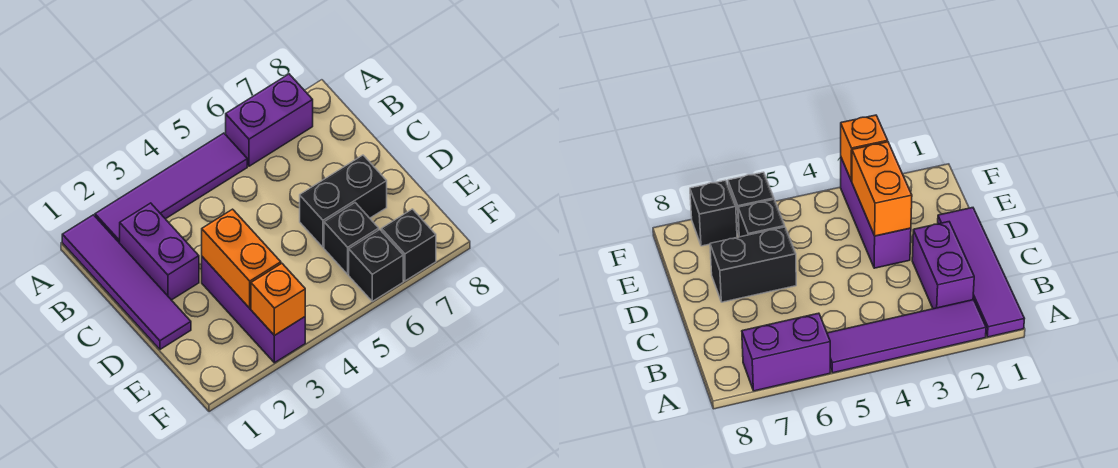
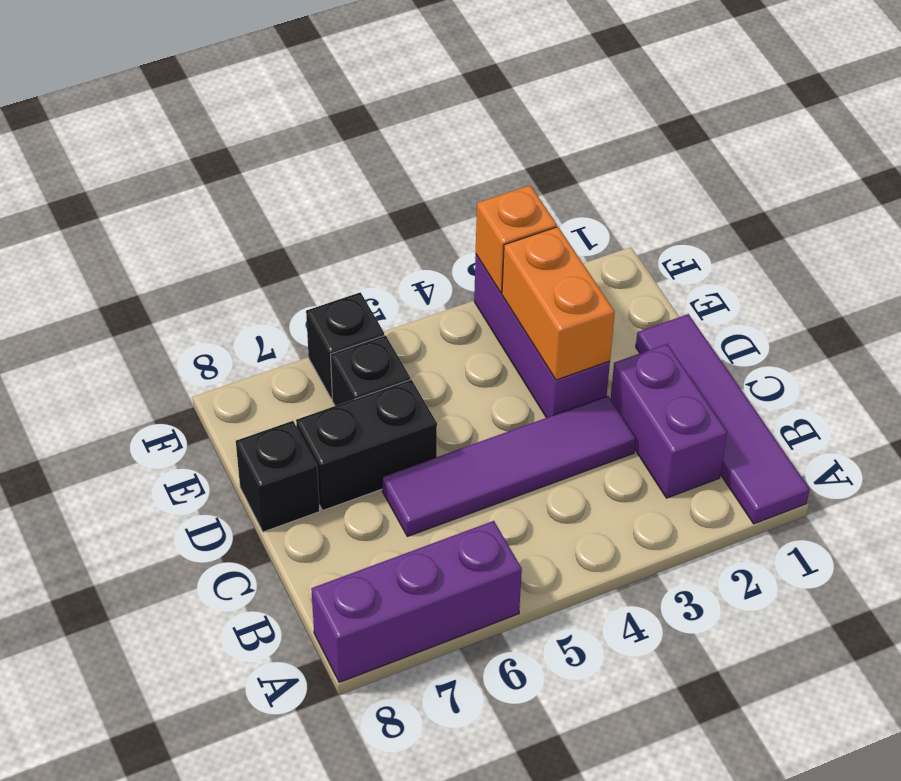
purple tile A2:A5 level 1 -> purple tile C3:C6 level 1
purple brick A6:A7 level 1 -> purple brick A6:A8 level 1
black brick F7 level 1 -> black brick D8 level 1

